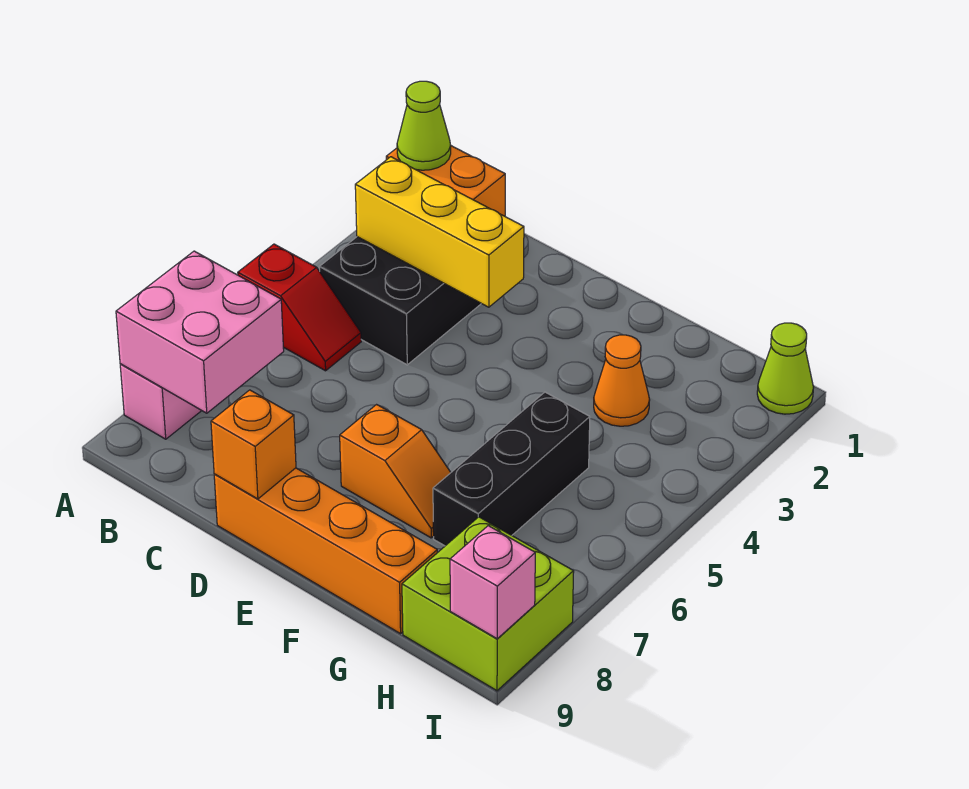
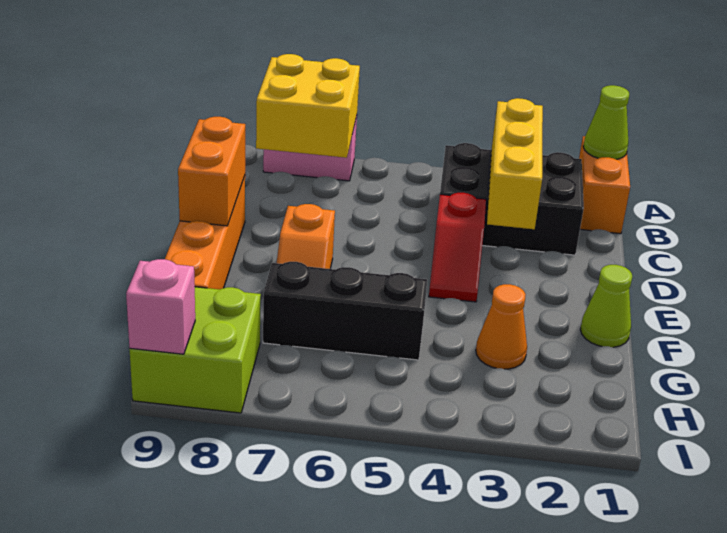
red slope A5:B5 level 1 top A -> red slope D4:E4 level 1 top D
pink brick A7:B8 level 2 -> yellow brick A7:B8 level 2
orange brick D9 level 2 -> orange brick D9:E9 level 2
lime cone I1 level 1 -> lime cone F1 level 1

